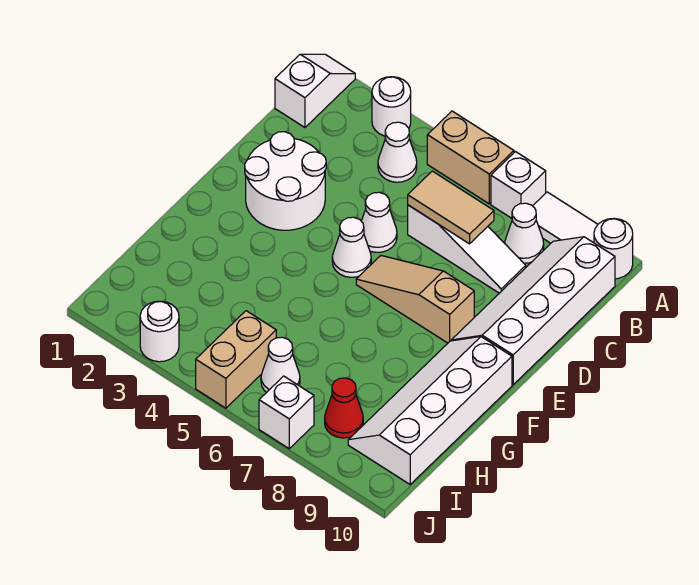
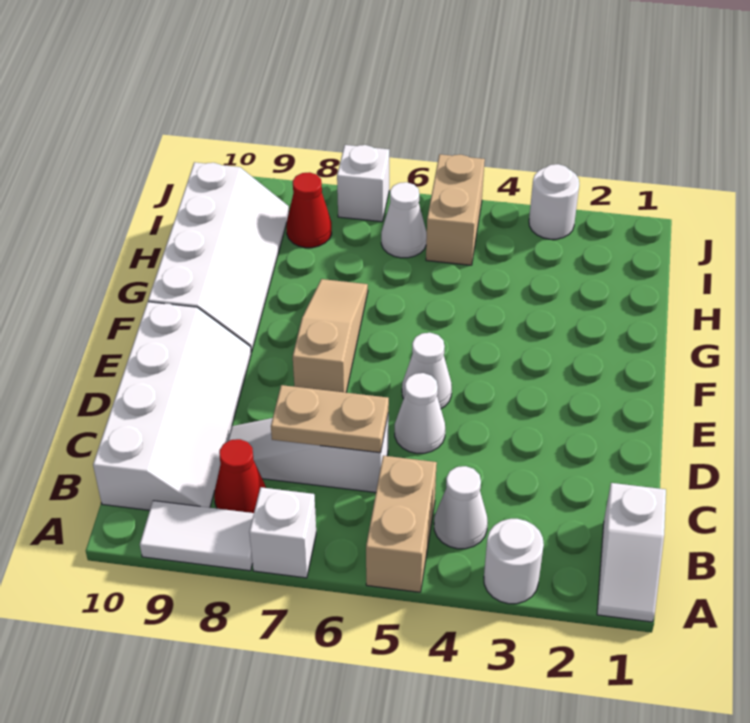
tan brick A5:A6 level 1 -> tan brick A5:B5 level 1
white round brick A10 level 1 -> none
white cone B8 level 1 -> red cone B8 level 1
tan tile C6:C7 level 2 -> tan plate C6:C7 level 2
white round brick D2:E3 level 1 -> none
tan slope E6:E8 level 1 top 8 -> tan slope E7:G7 level 1 top E

